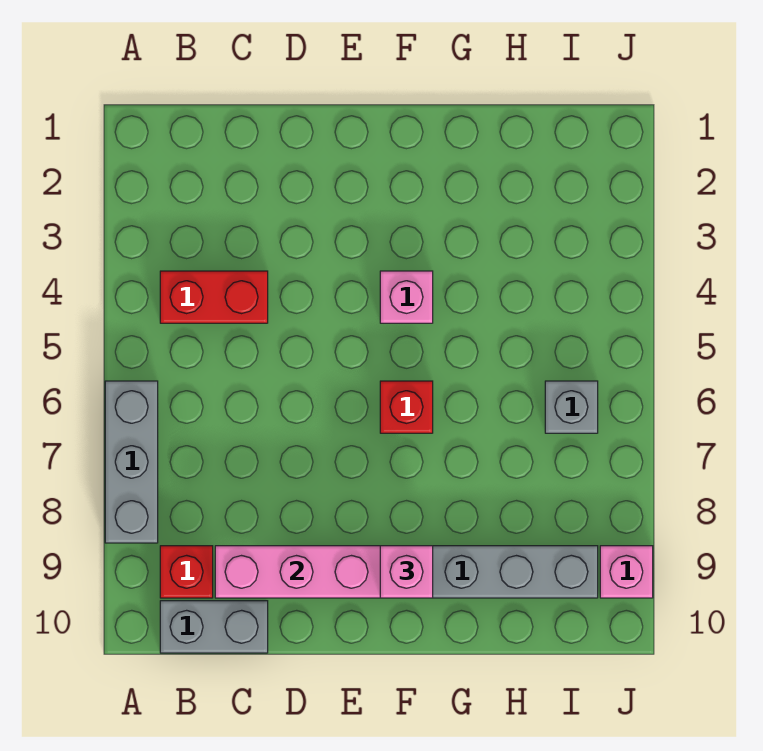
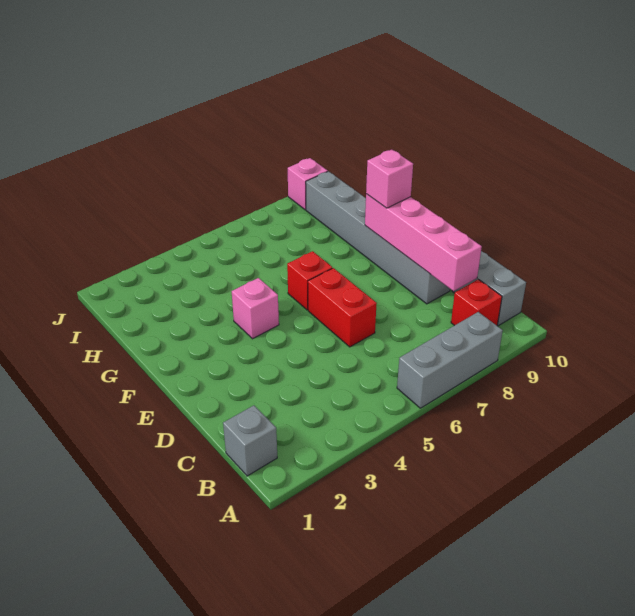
red brick B4:C4 level 1 -> red brick D6:E6 level 1
grey brick I6 level 1 -> grey brick B1 level 1

